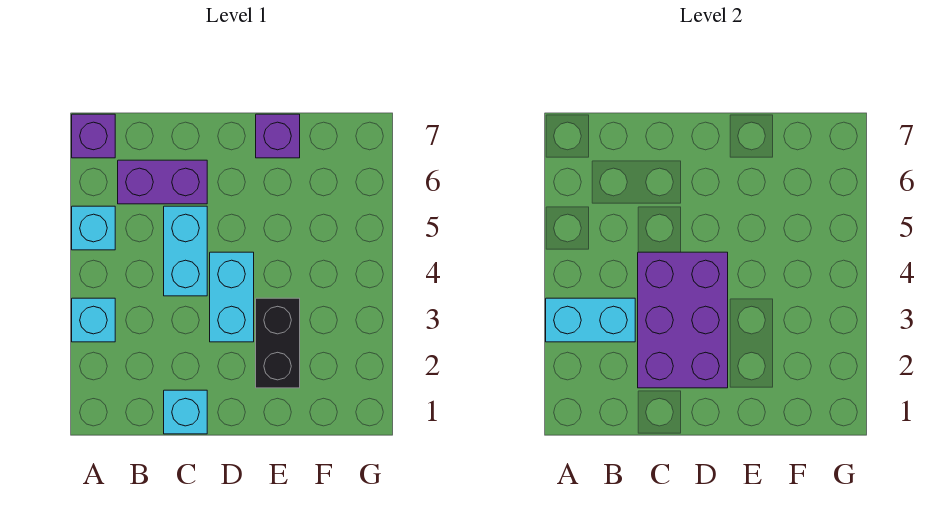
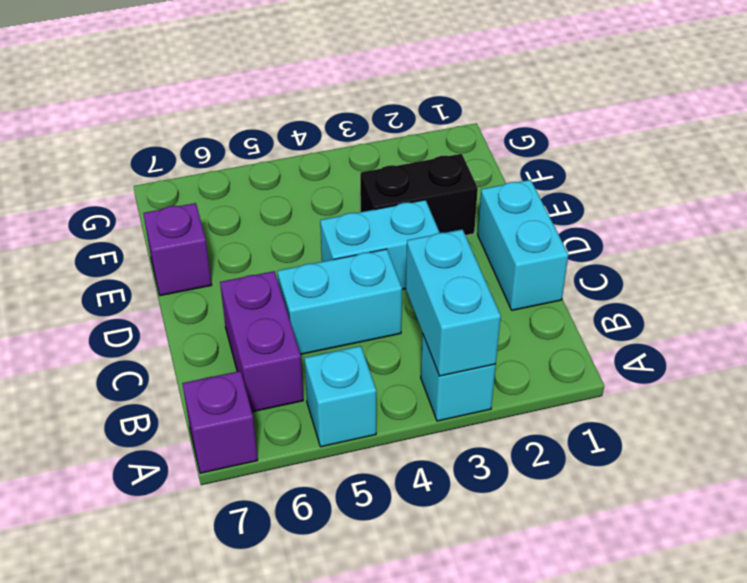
cyan brick C1 level 1 -> cyan brick C1:D1 level 1
purple brick C2:D4 level 2 -> none

